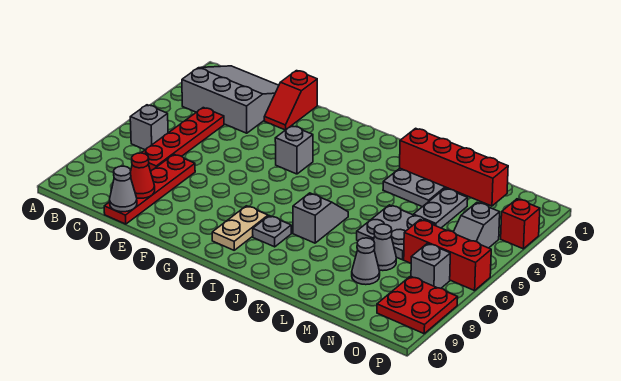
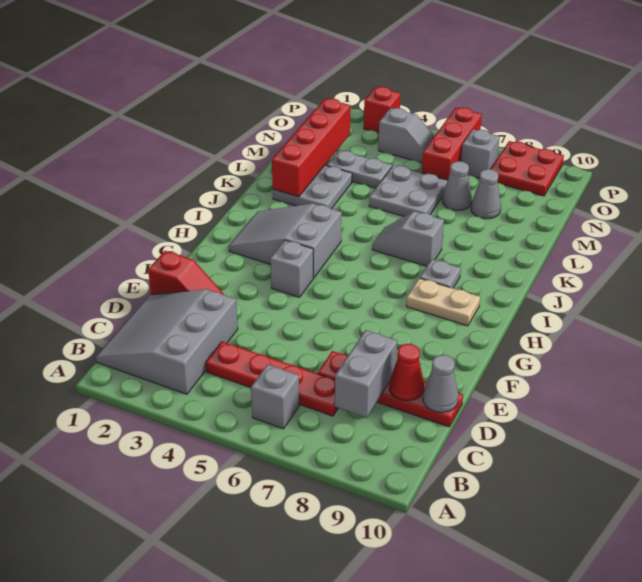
none -> grey brick C8:D8 level 2
none -> grey slope H2:I4 level 1 top 4

